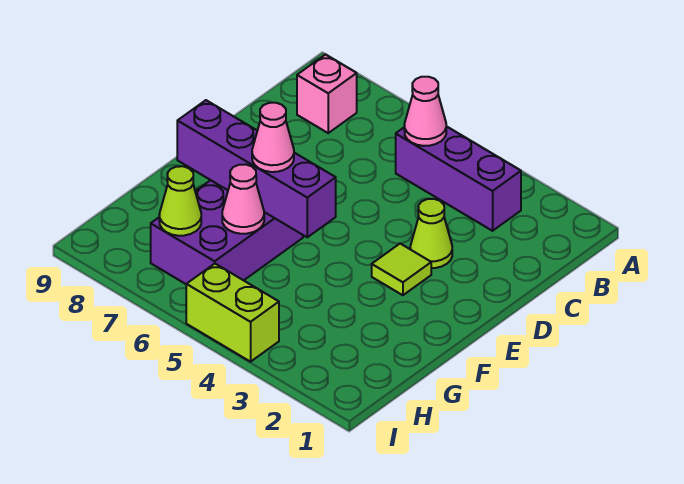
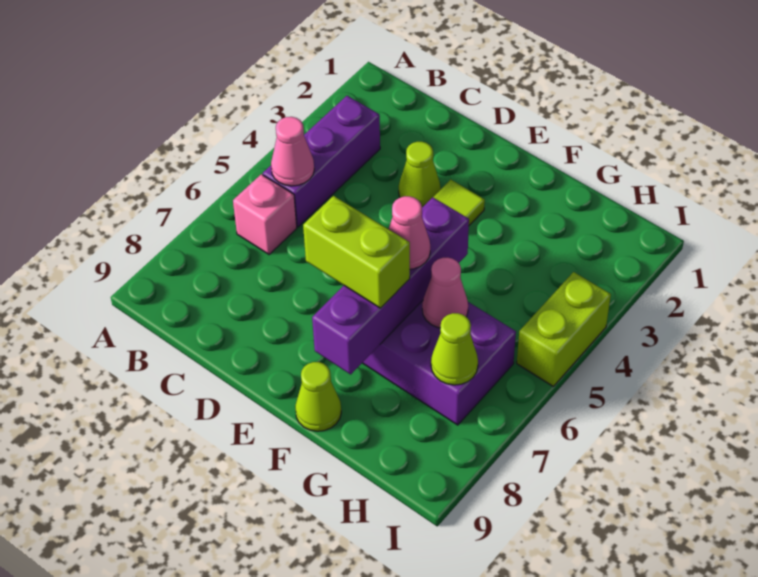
pink brick B8 level 1 -> pink brick B6 level 1
none -> lime brick E7:F7 level 3
none -> lime cone F9 level 1

